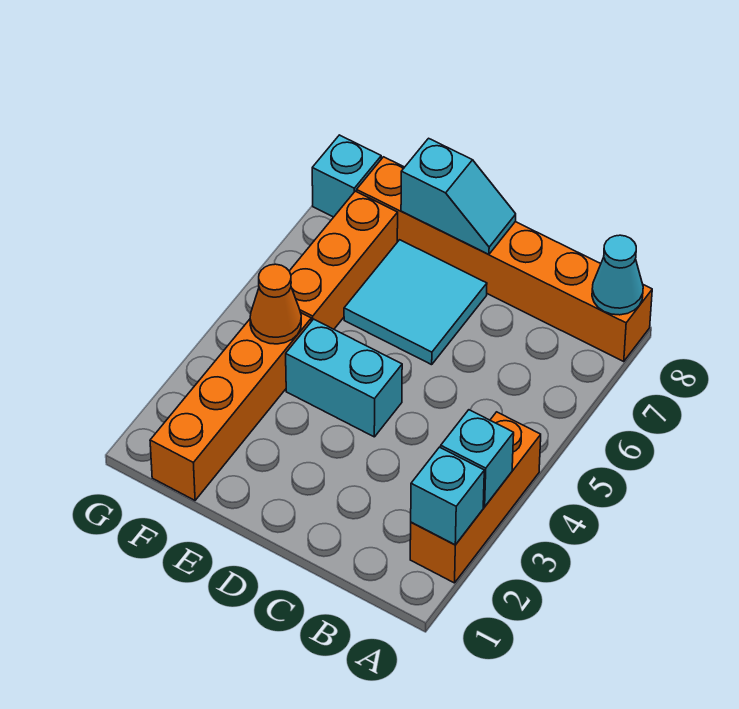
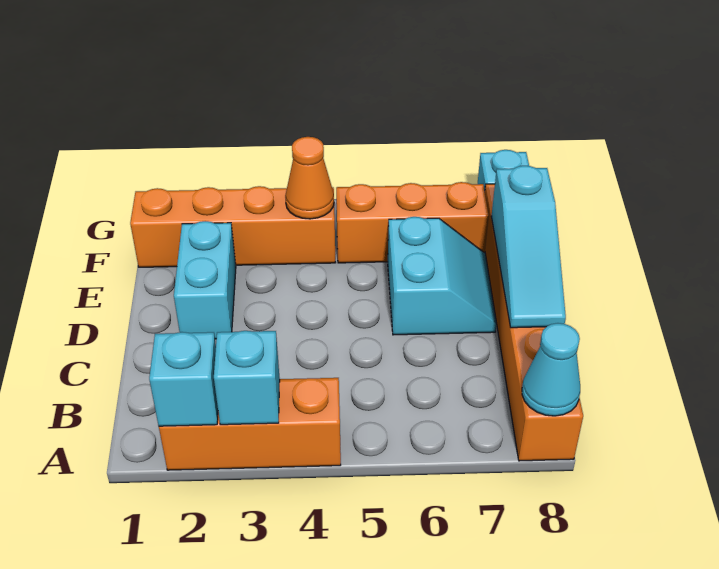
cyan brick D4:E4 level 1 -> cyan brick D2:E2 level 1
cyan tile D6:E7 level 1 -> cyan slope D6:E7 level 1 top 6
cyan slope D8:E8 level 2 top E -> cyan slope C8:E8 level 2 top E

